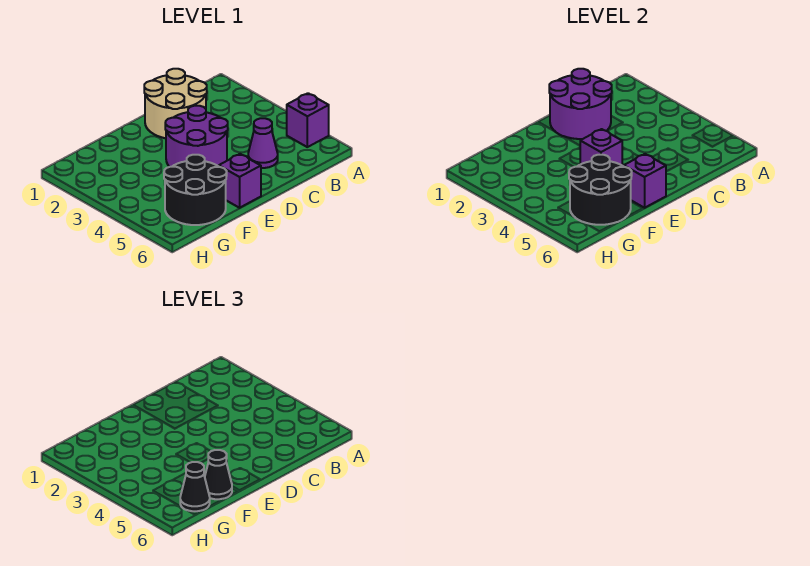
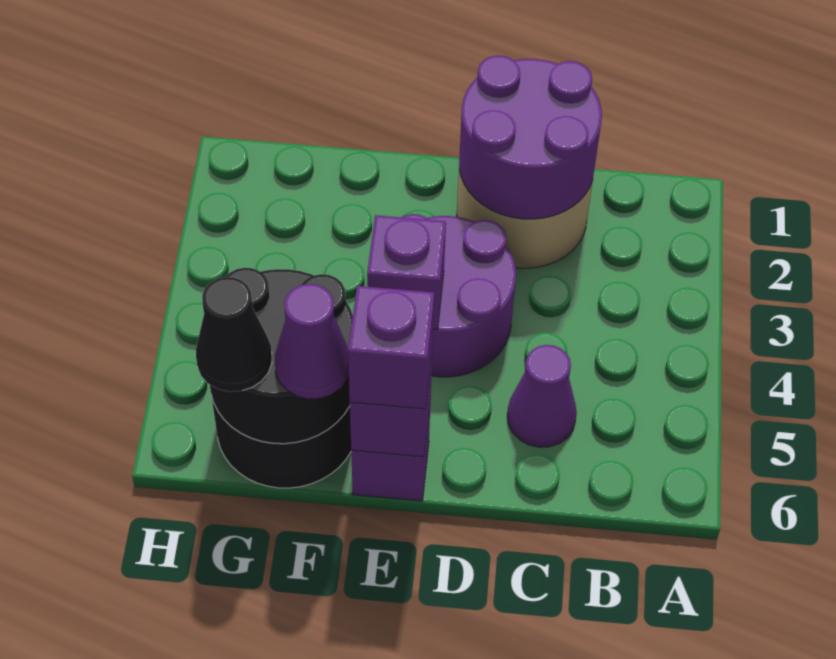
purple brick A5 level 1 -> purple brick E6 level 3
black cone F6 level 3 -> purple cone F6 level 3

